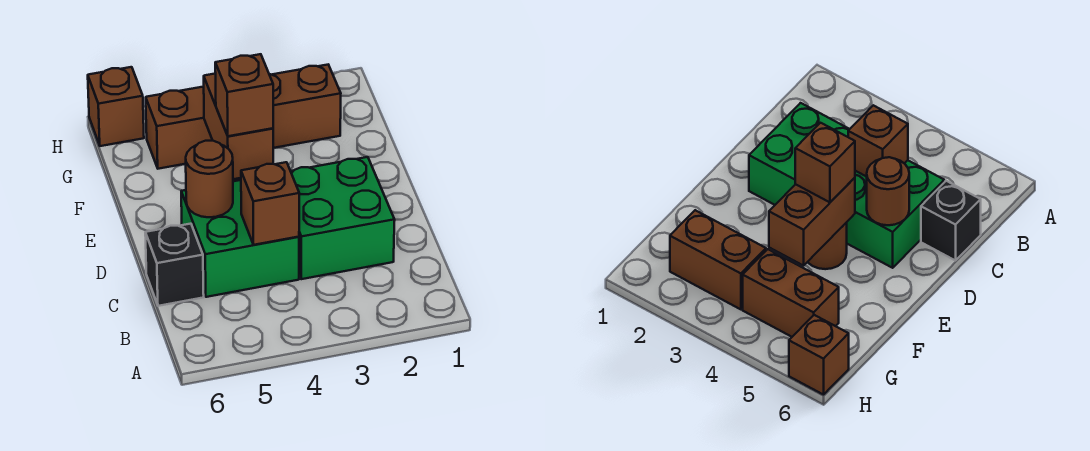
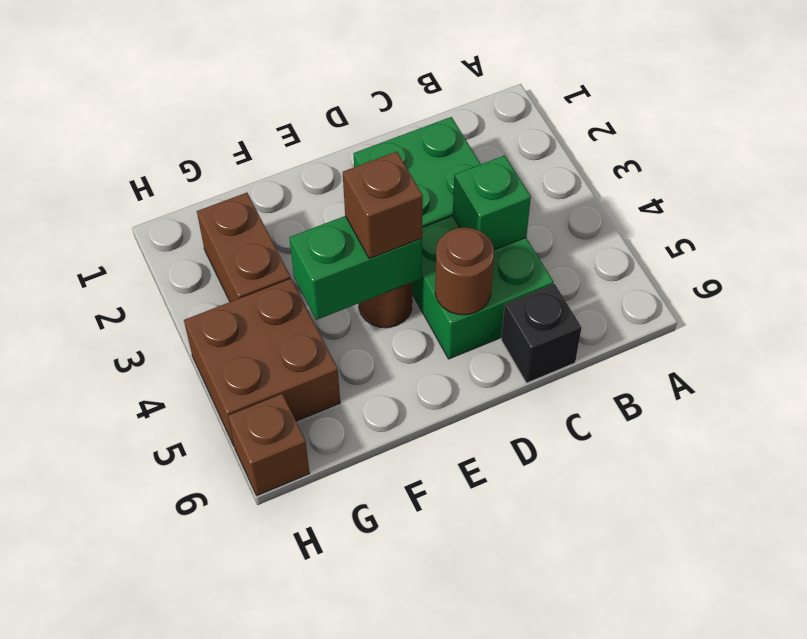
brown brick C4 level 2 -> green brick C4 level 2
brown brick E4:F4 level 2 -> green brick E4:F4 level 2
brown brick G4:G5 level 1 -> brown brick G4:H5 level 1

